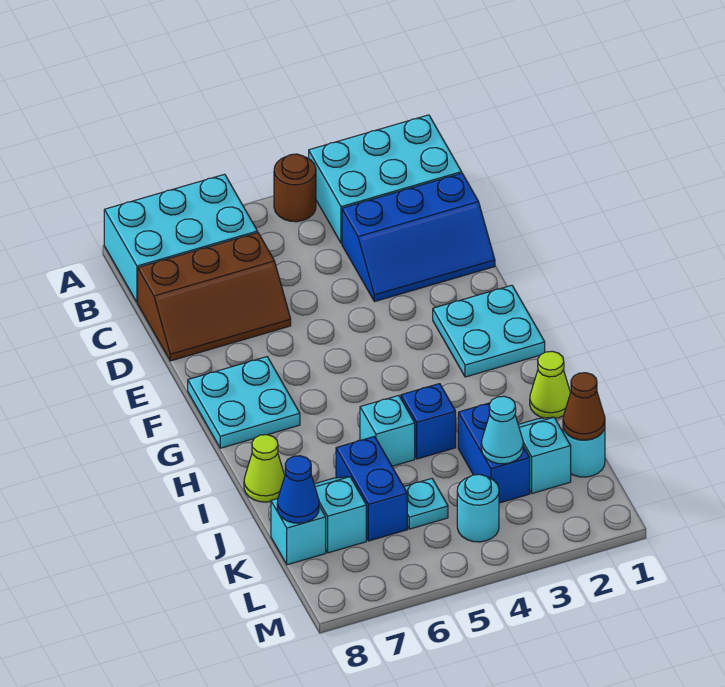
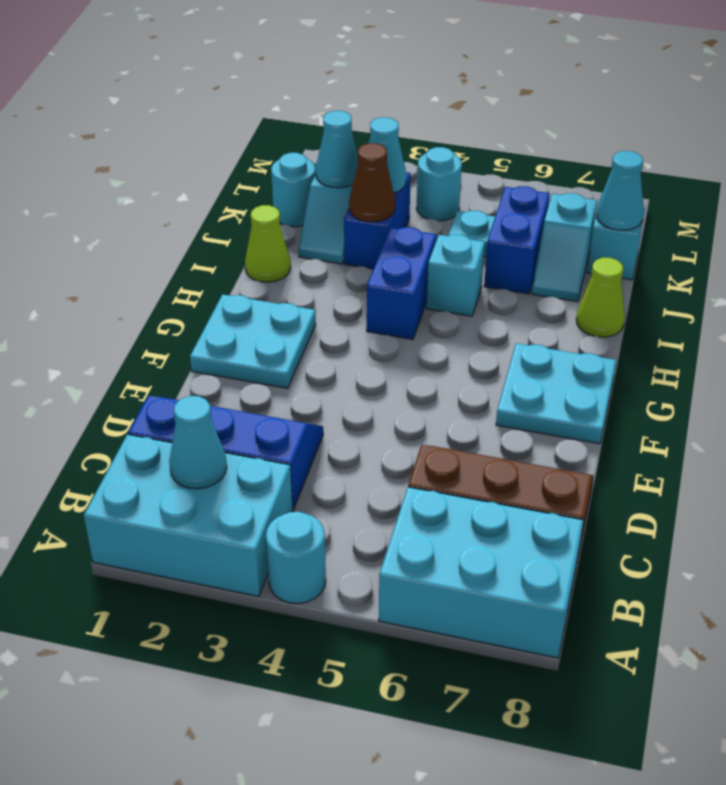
brown round brick A4 level 1 -> cyan round brick A4 level 1
none -> cyan cone B2 level 2
blue brick I4 level 1 -> blue brick H4:I4 level 1
brown cone K1 level 2 -> brown cone J3 level 2
none -> cyan cone K2 level 2
blue cone K8 level 2 -> cyan cone K8 level 2

